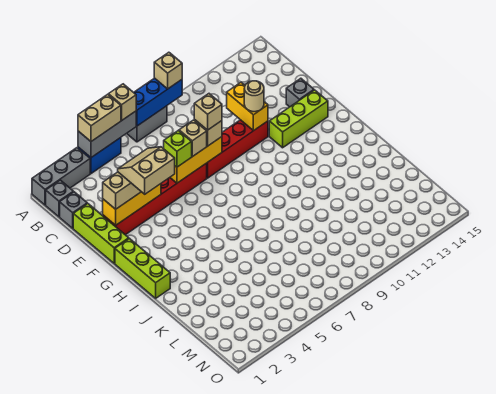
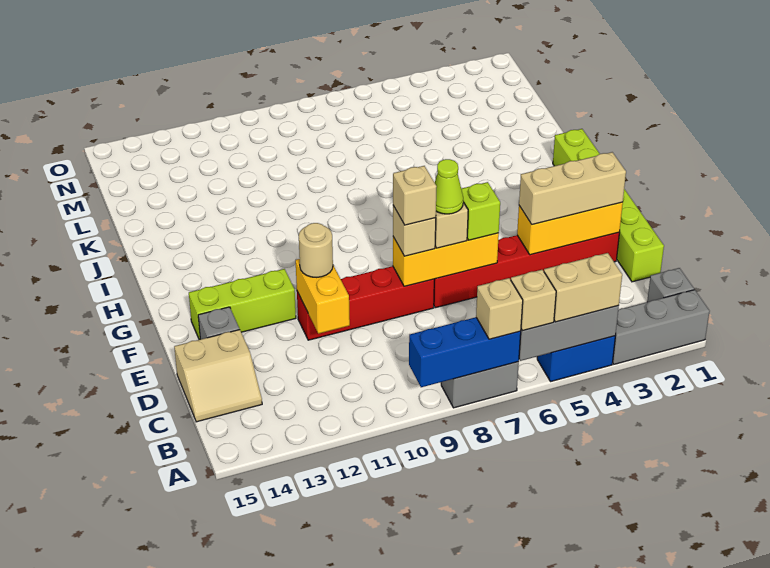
tan brick A9 level 3 -> tan brick A7 level 3
grey brick C1 level 1 -> none
tan slope E3:F4 level 4 top F -> tan slope C14:D15 level 1 top D
none -> lime cone E7 level 4

